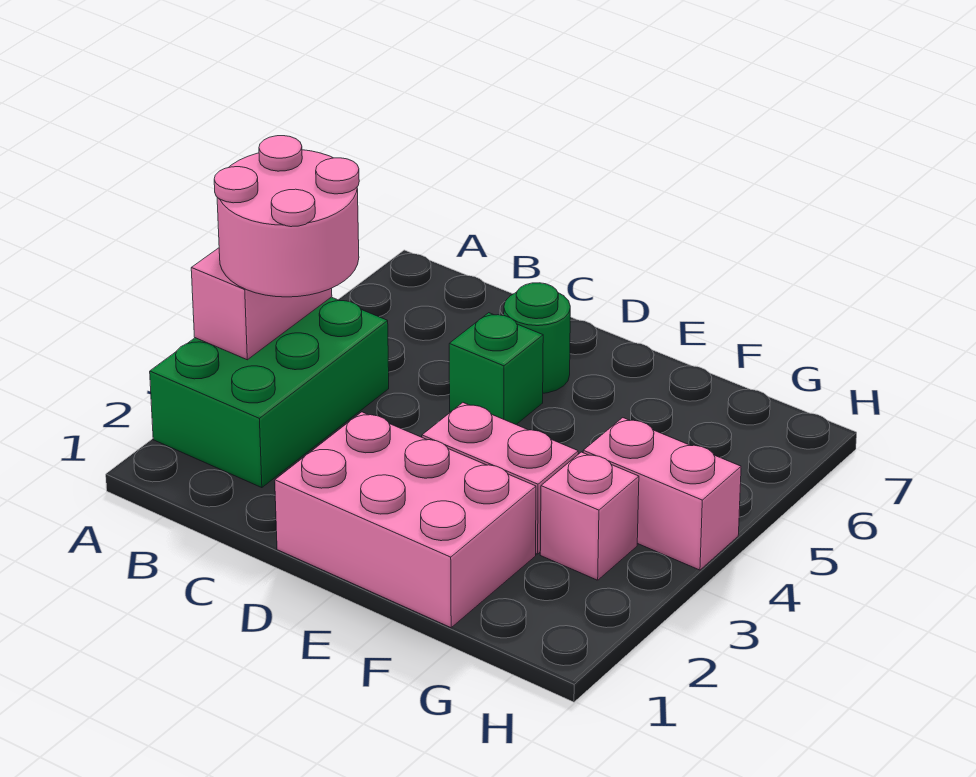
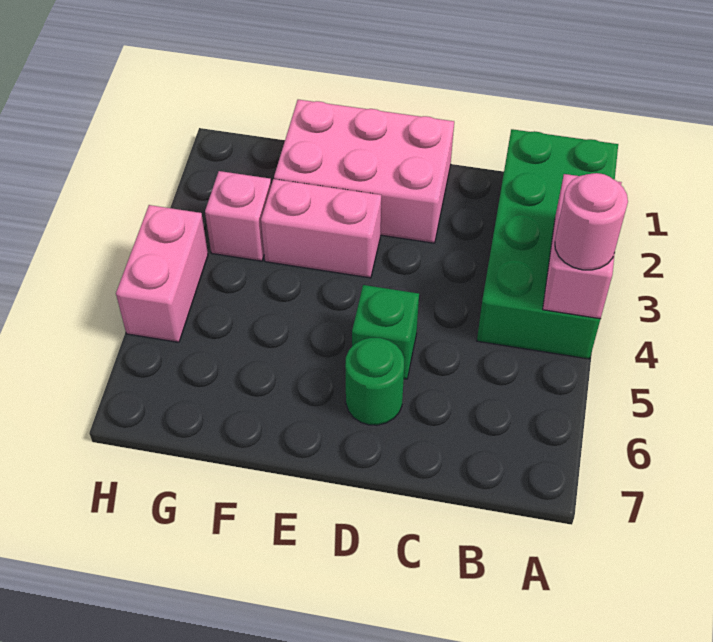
green brick A2:B4 level 1 -> green brick A1:B4 level 1
pink round brick A3:B4 level 3 -> pink round brick A4 level 3
pink brick G4:H4 level 1 -> pink brick H4:H5 level 1

